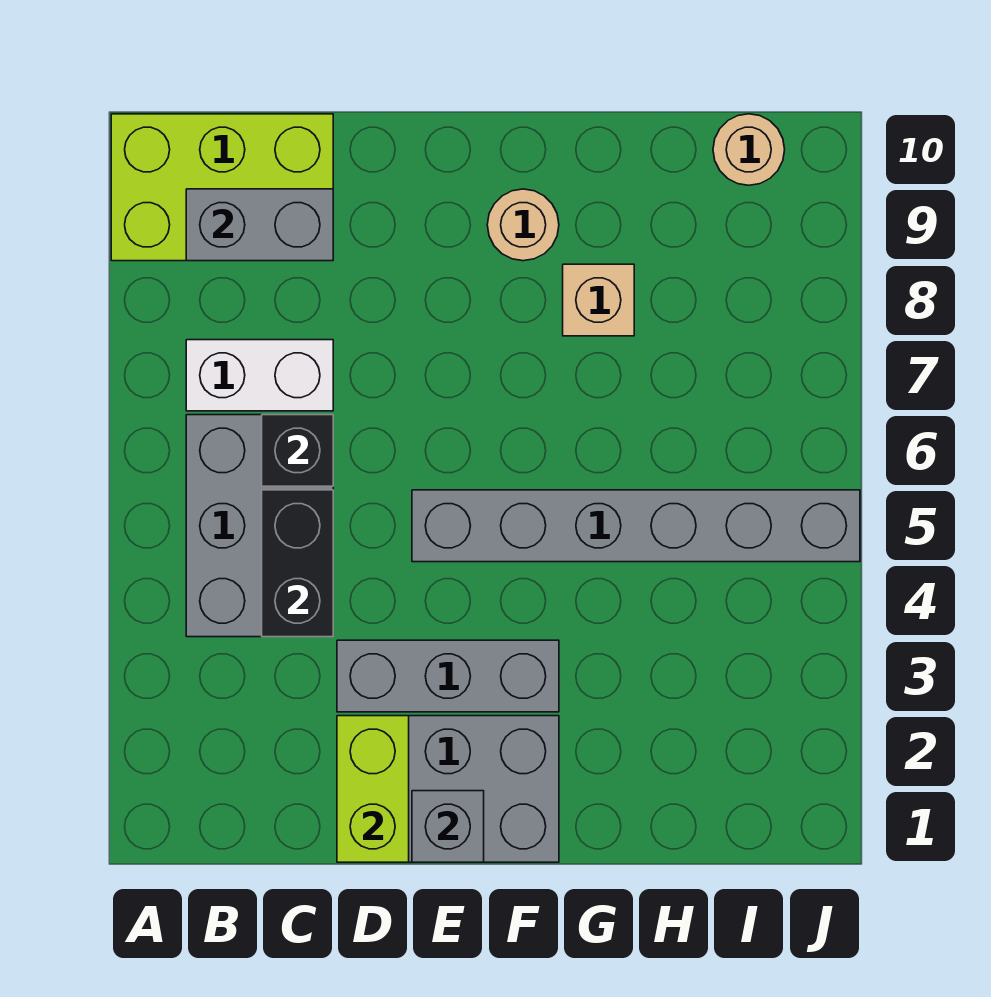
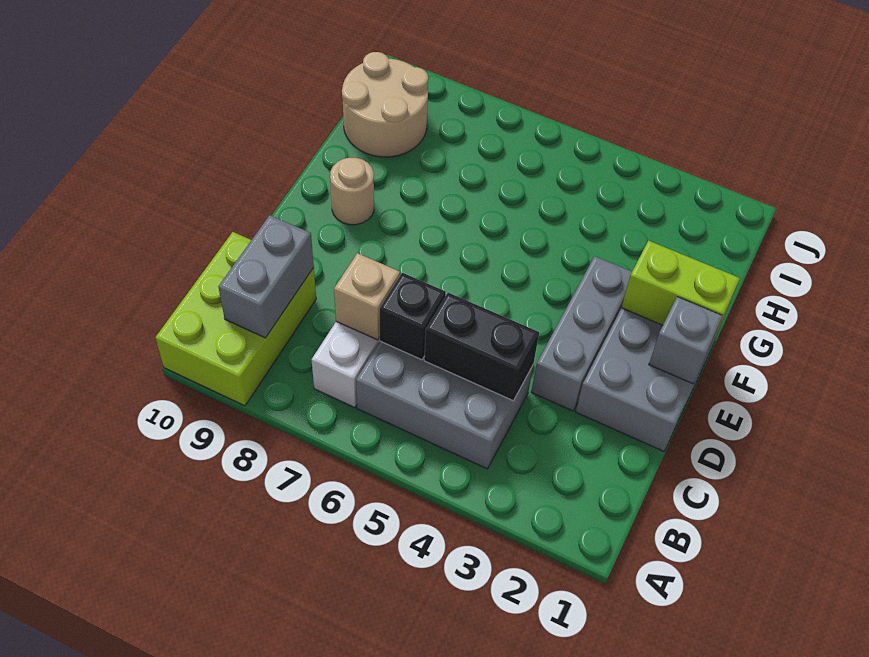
lime brick D1:D2 level 2 -> lime brick F1:F2 level 2
grey brick E5:J5 level 1 -> none
tan brick G8 level 1 -> tan brick C7 level 2
tan round brick I10 level 1 -> tan round brick H9:I10 level 1

